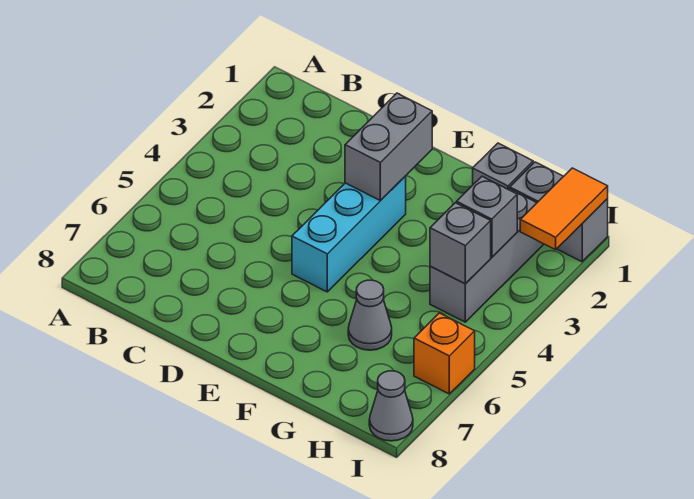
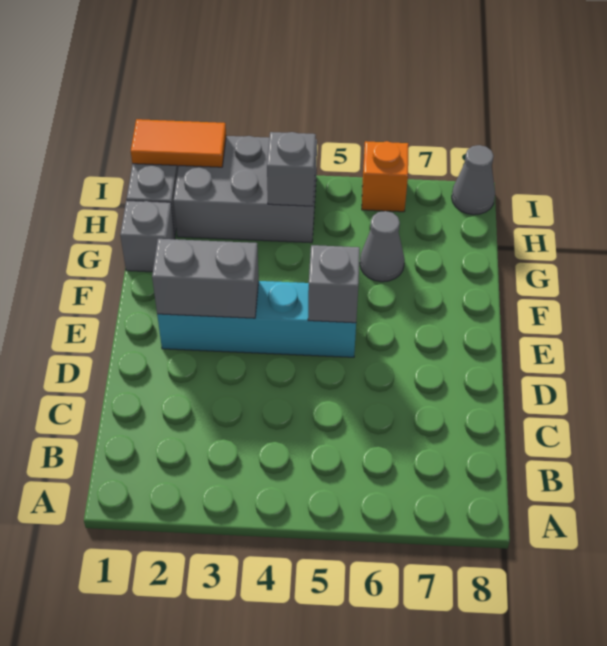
cyan brick E3:E5 level 1 -> cyan brick E2:E5 level 1
grey brick H2:H4 level 1 -> grey brick H2:I4 level 1
grey brick H3 level 2 -> grey brick E5 level 2

